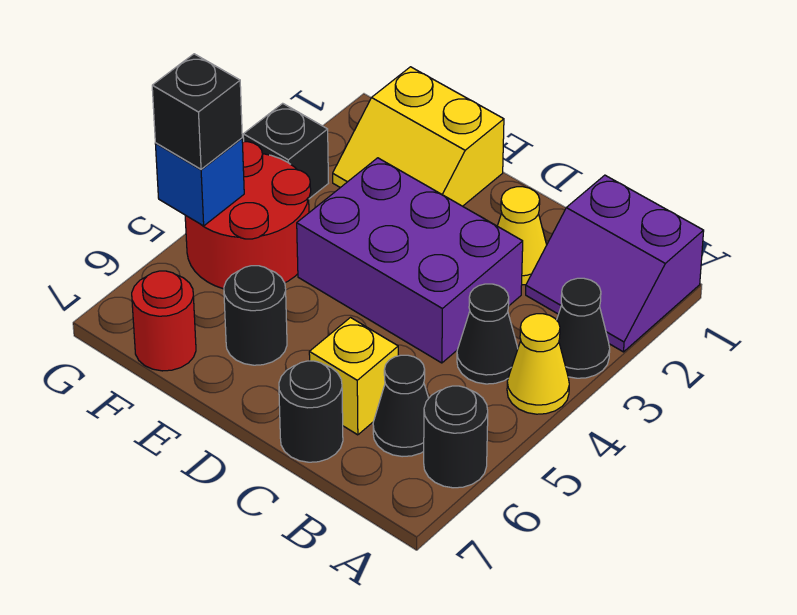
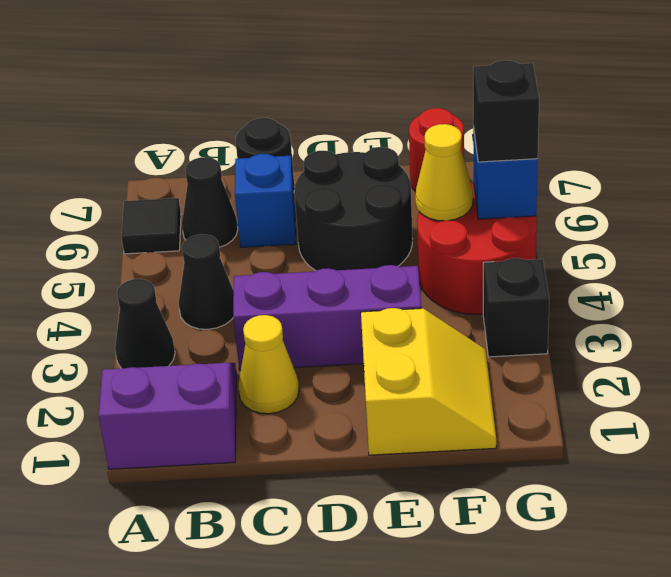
yellow cone A4 level 1 -> yellow cone F5 level 2
black round brick A6 level 1 -> black tile A6 level 1
purple brick C3:E4 level 1 -> purple brick C3:E3 level 1
yellow brick C6 level 1 -> blue brick C6 level 1
yellow slope E1:F2 level 1 top 1 -> yellow slope E1:F2 level 1 top E
black round brick E6 level 1 -> black round brick D5:E6 level 1

